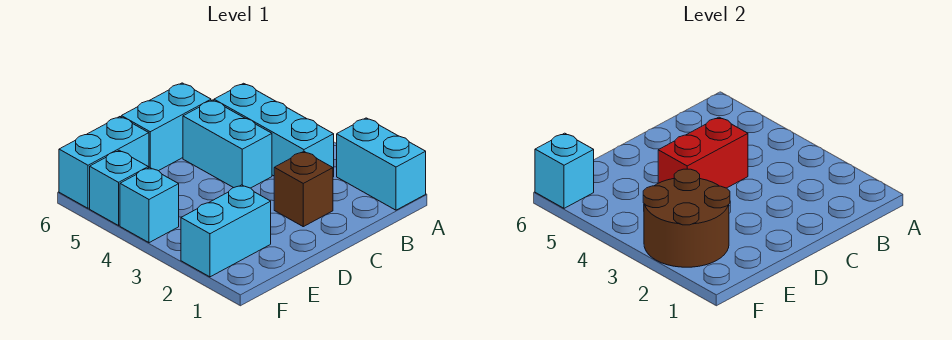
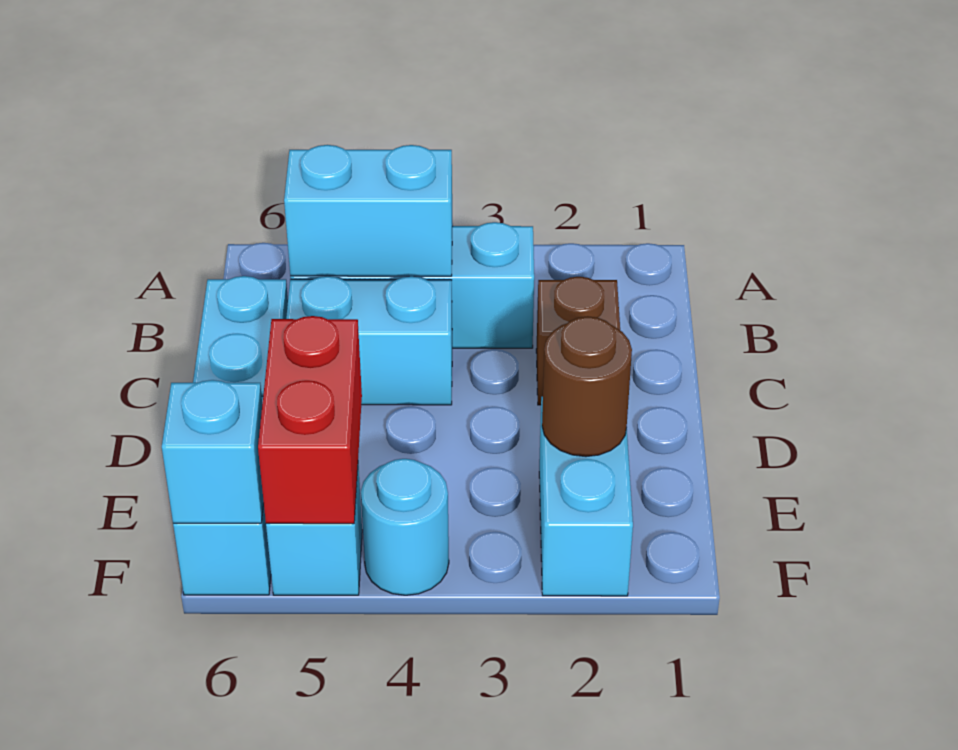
cyan brick A1:A2 level 1 -> cyan brick B4:B5 level 2
red brick C4:D4 level 2 -> red brick E5:F5 level 2
brown round brick E2:F3 level 2 -> brown round brick E2 level 2
cyan brick F4 level 1 -> cyan round brick F4 level 1

